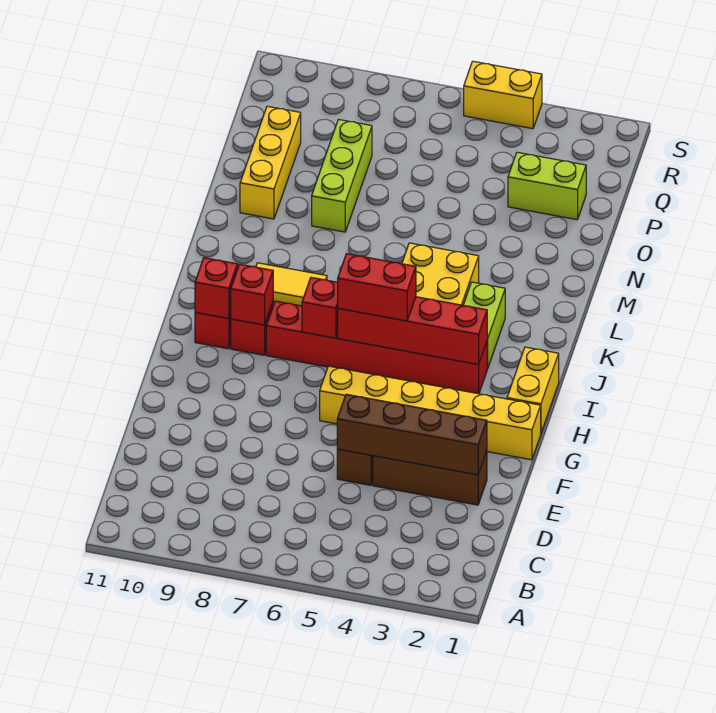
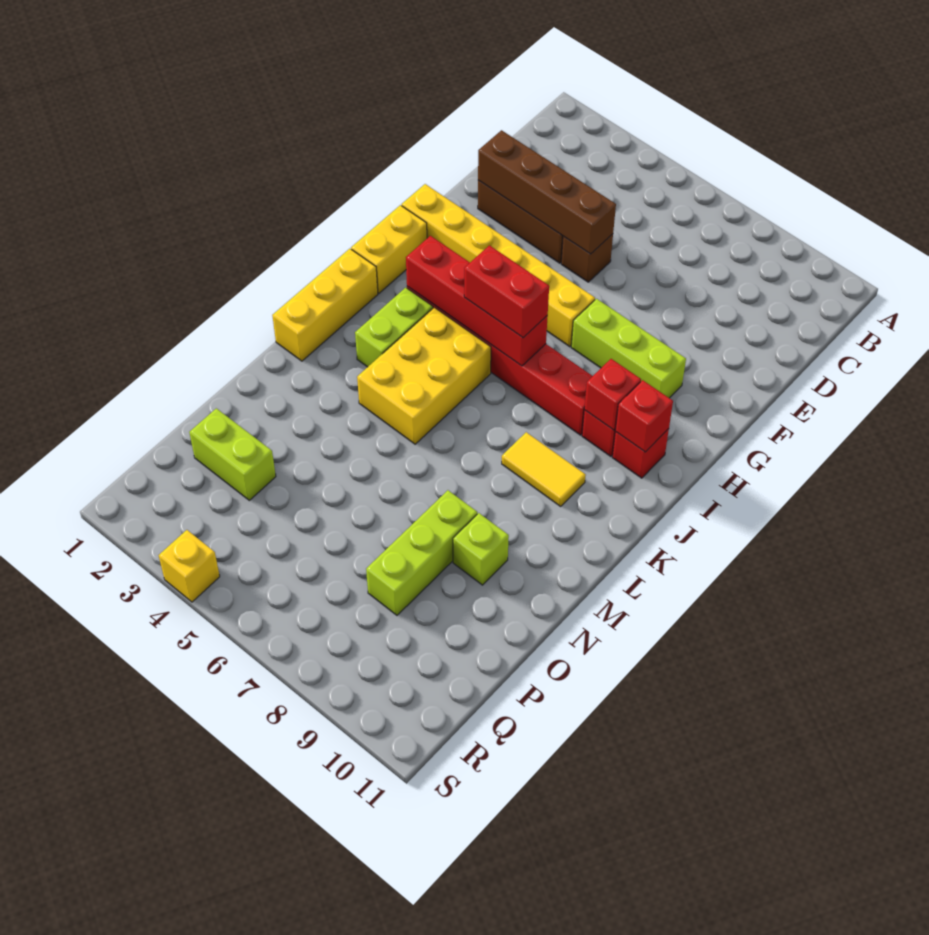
none -> lime brick G7:G9 level 1
red brick I7 level 2 -> none
none -> lime brick N9 level 1
yellow brick N10:P10 level 1 -> yellow brick J1:L1 level 1
yellow brick S4:S5 level 1 -> yellow brick S4 level 1

